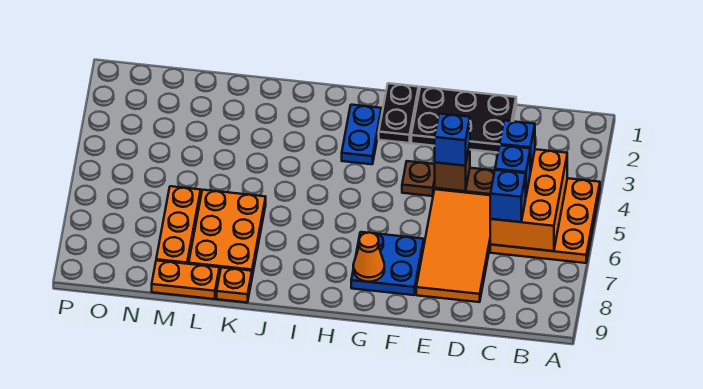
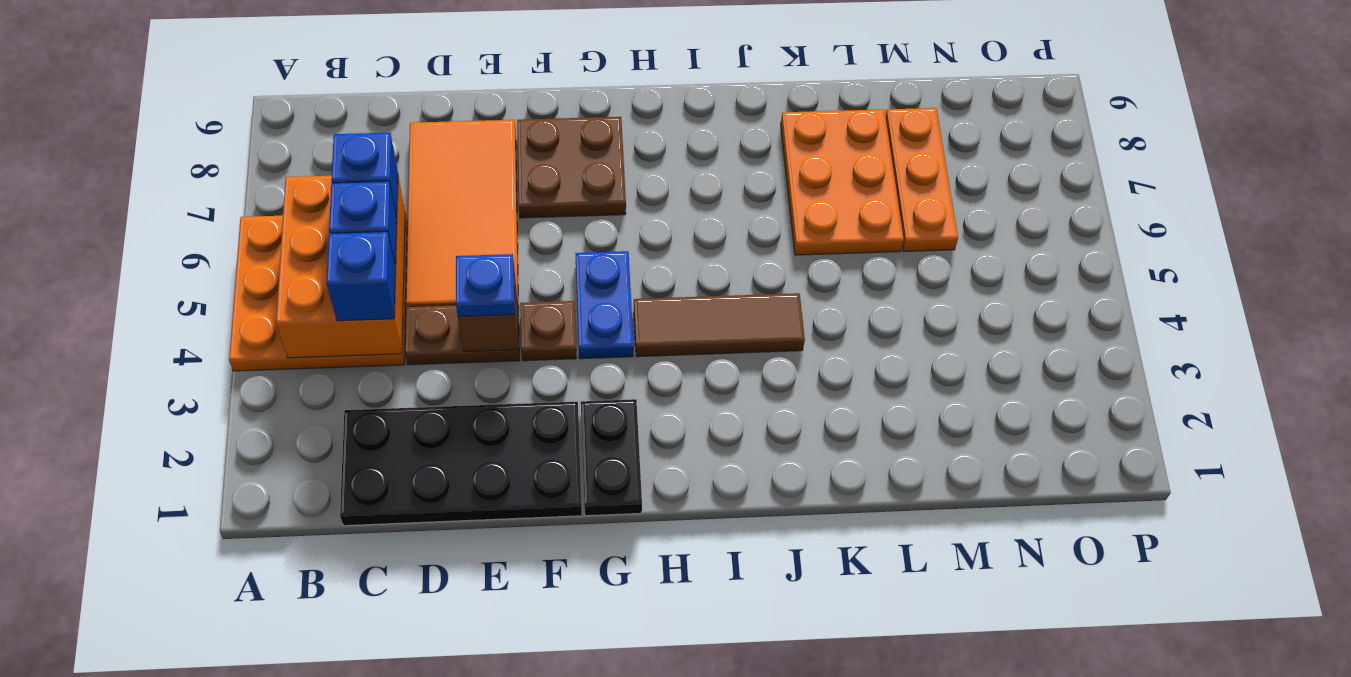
black plate D1:F2 level 1 -> black plate C1:F2 level 1
blue brick E4 level 3 -> blue plate E4 level 3
blue plate F7:G8 level 1 -> brown plate F7:G8 level 1
orange cone G8 level 2 -> none
blue plate H2:H3 level 1 -> blue plate G4:G5 level 1
none -> brown tile H4:J4 level 1
orange plate K9 level 1 -> none
orange plate L9:M9 level 1 -> none

